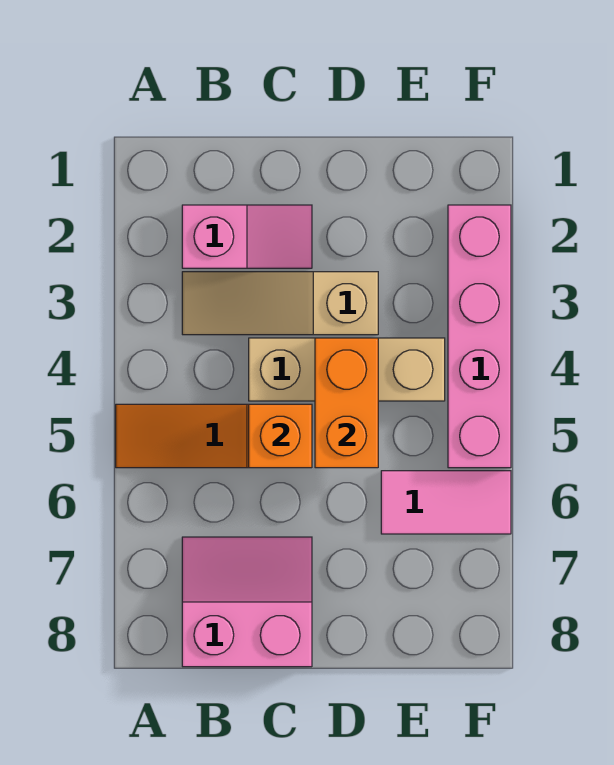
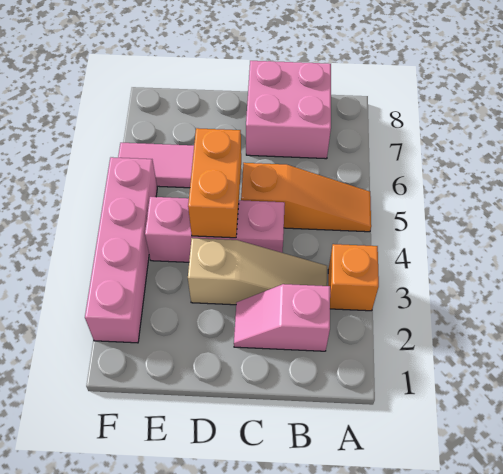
pink slope B7:C8 level 1 top 8 -> pink brick B7:C8 level 1
tan brick C4:E4 level 1 -> pink brick C4:E4 level 1
orange brick C5 level 2 -> orange brick A3 level 1

